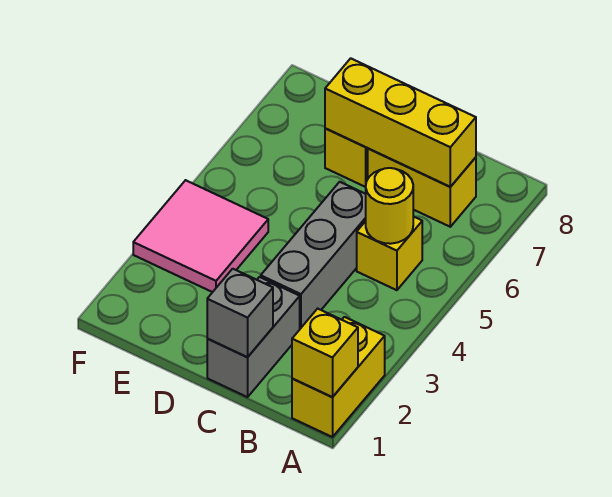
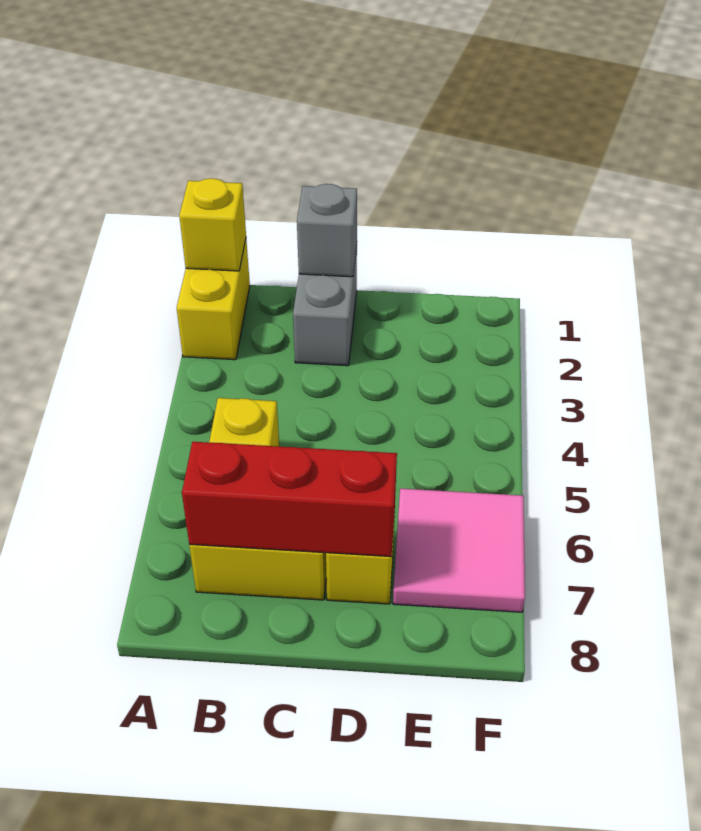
yellow round brick B5 level 2 -> none
yellow brick B7:D7 level 2 -> red brick B7:D7 level 2
grey brick C3:C5 level 1 -> none
pink tile E3:F4 level 1 -> pink tile E6:F7 level 1

